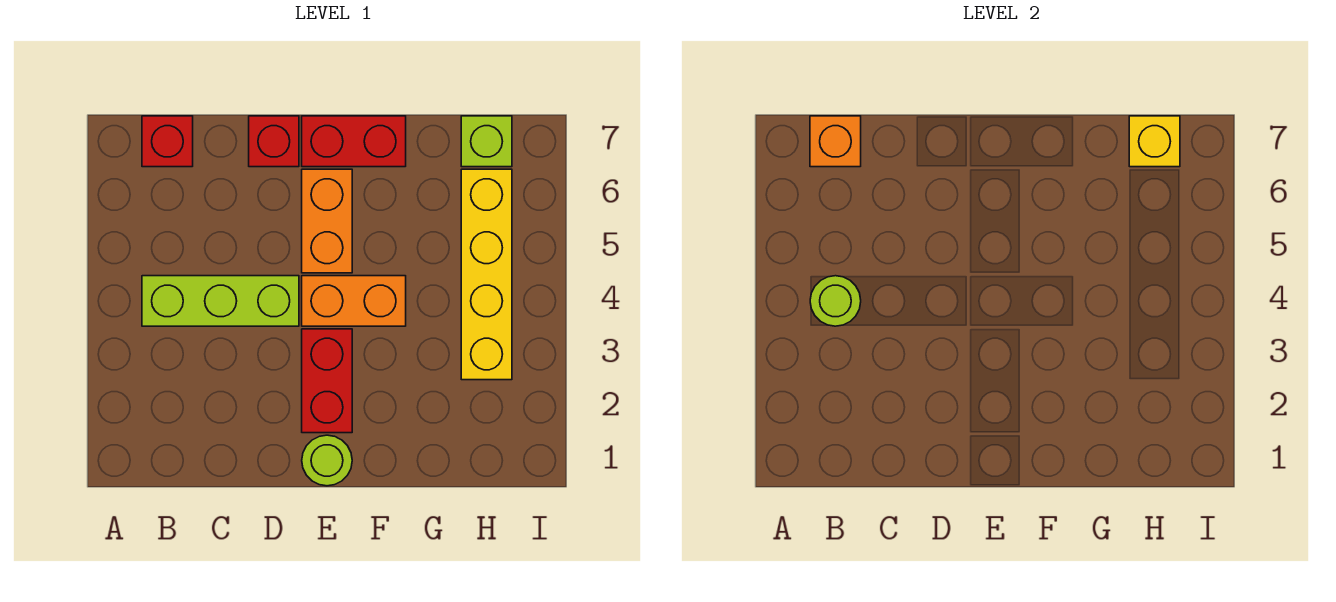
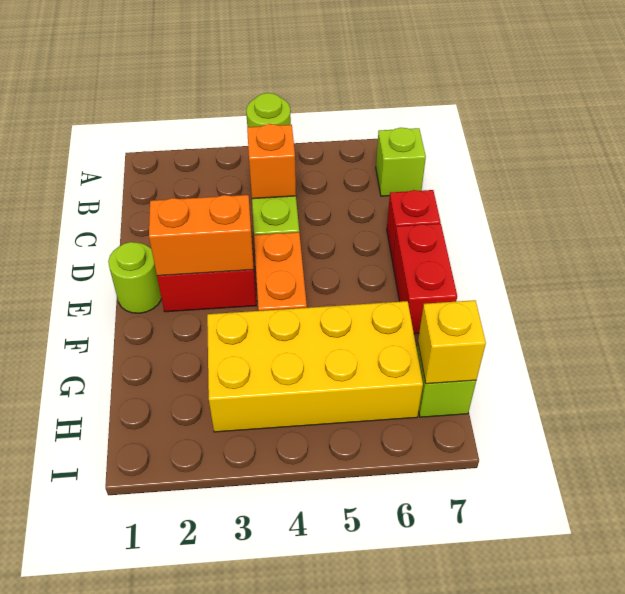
red brick B7 level 1 -> lime brick B7 level 1
orange brick B7 level 2 -> orange brick C4 level 2
orange brick E5:E6 level 1 -> orange brick E2:E3 level 2
yellow brick H3:H6 level 1 -> yellow brick G3:H6 level 1

